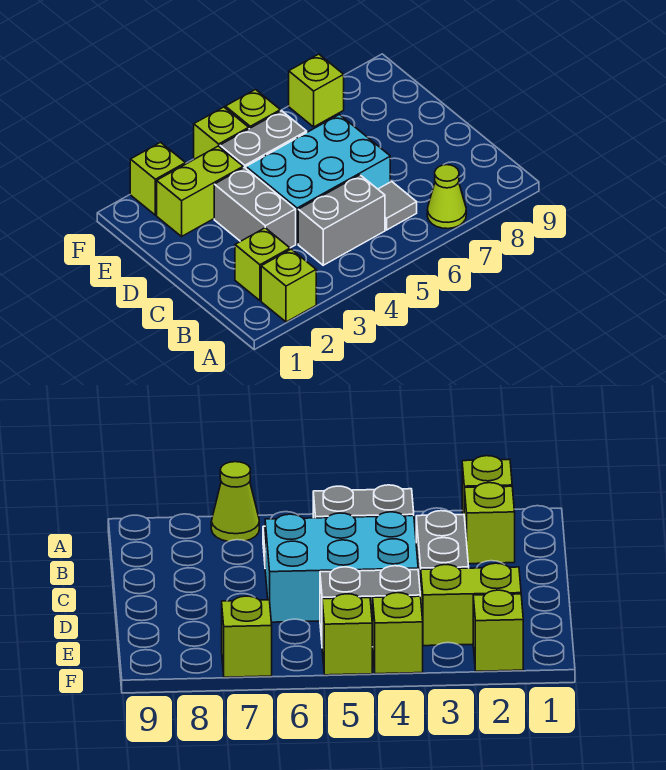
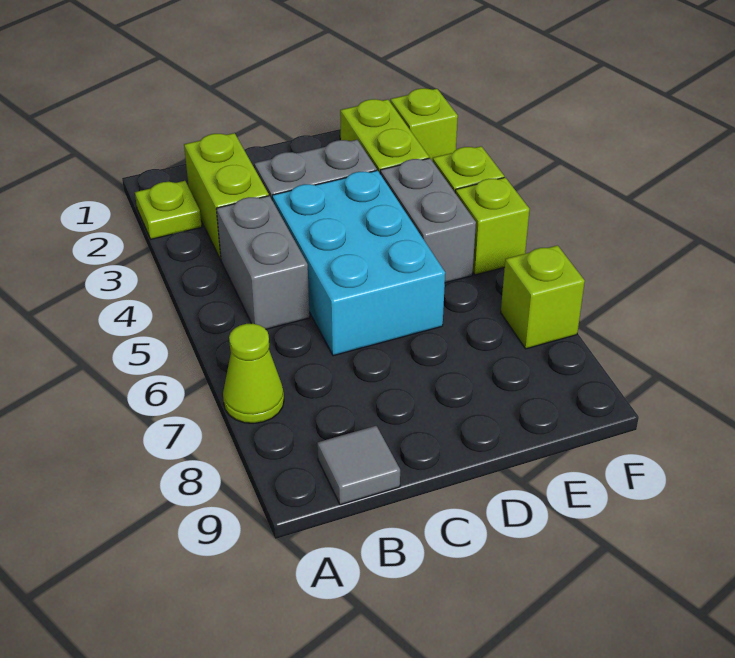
lime brick A2 level 1 -> lime plate A2 level 1
lime brick B2 level 1 -> lime brick B2:B3 level 1
grey tile B6 level 1 -> grey tile B9 level 1

